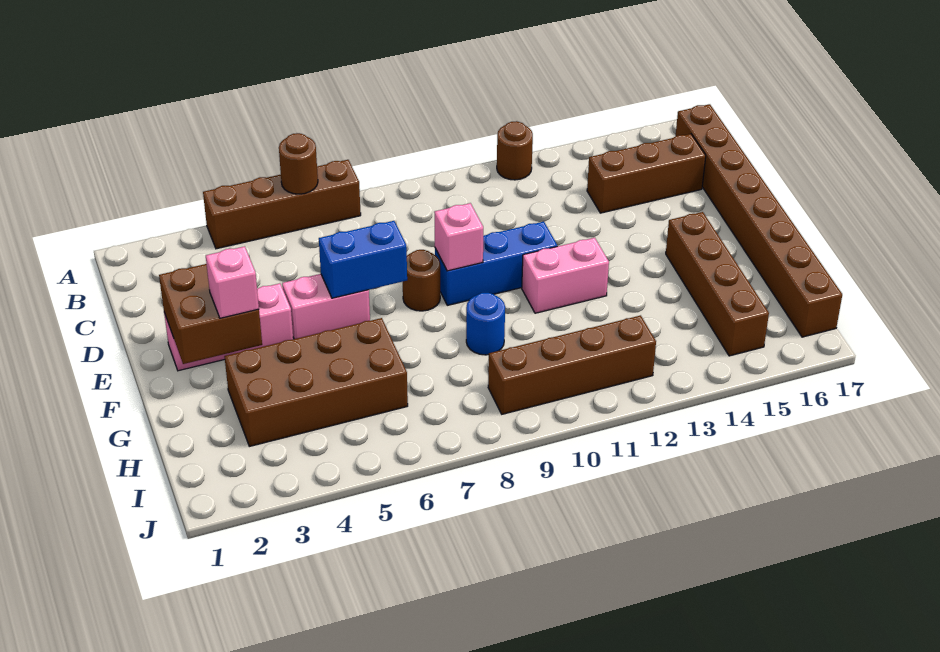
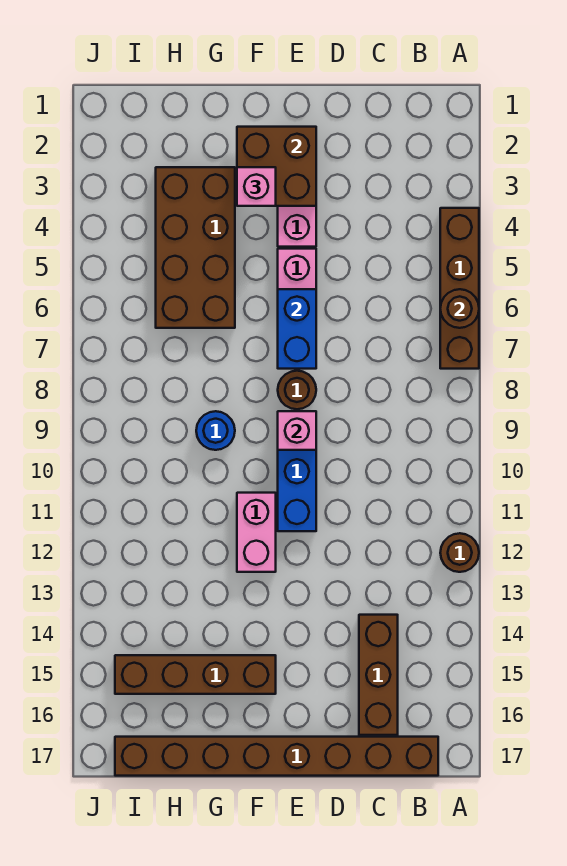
brown brick I9:I12 level 1 -> none

